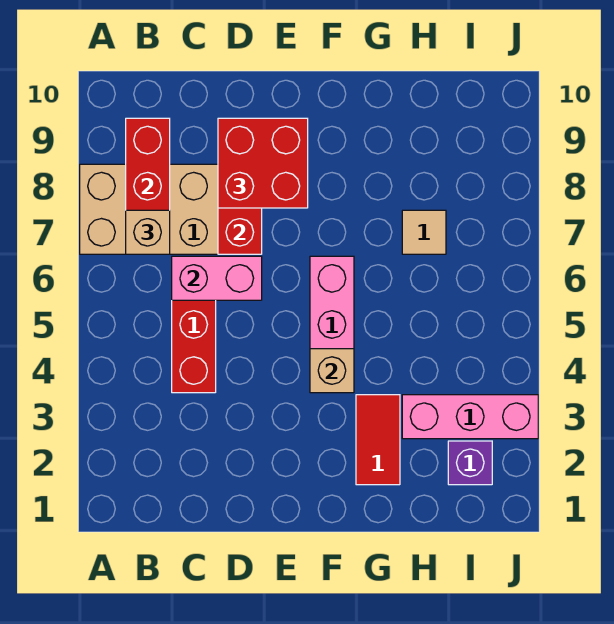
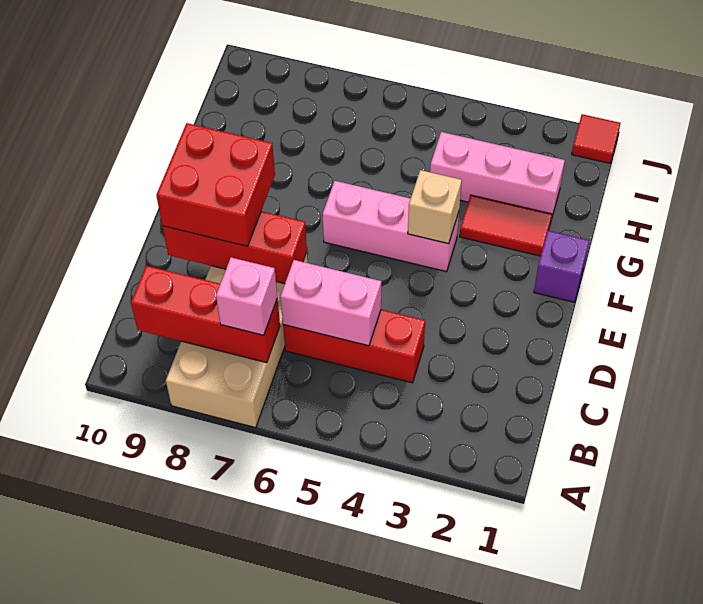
tan brick B7 level 3 -> pink brick B7 level 3
pink brick C6:D6 level 2 -> pink brick C5:C6 level 2
pink brick H3:J3 level 1 -> pink brick H2:H4 level 1
tan tile H7 level 1 -> none
purple brick I2 level 1 -> purple brick F1 level 1
none -> red tile J1 level 1

